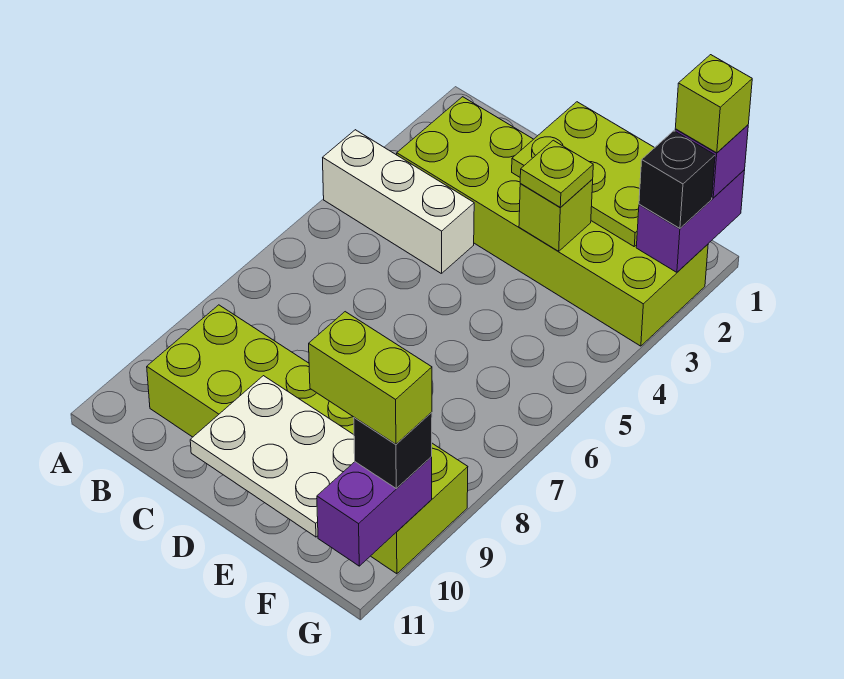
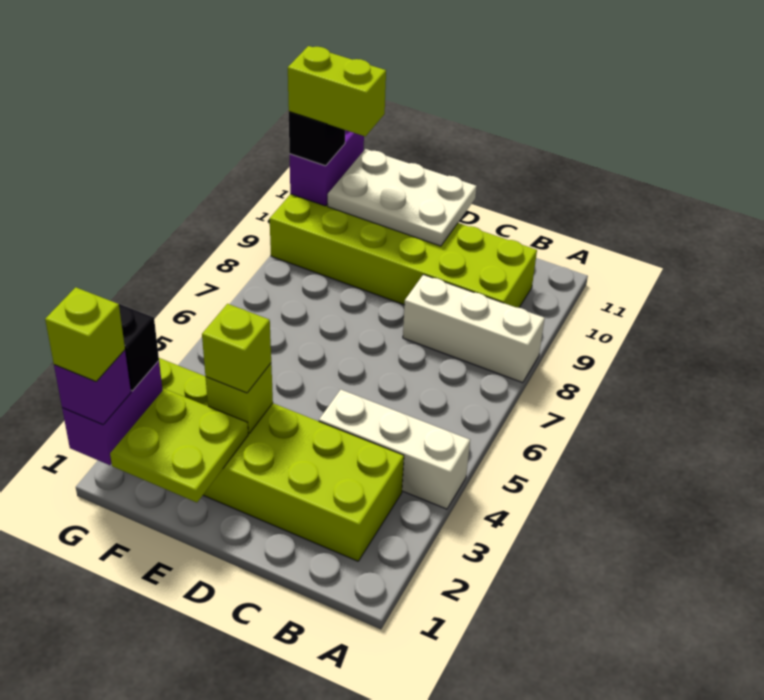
none -> white brick A8:C8 level 1
lime plate D1:F2 level 2 -> lime plate E1:F2 level 2
lime plate E3 level 3 -> lime brick E3 level 3

